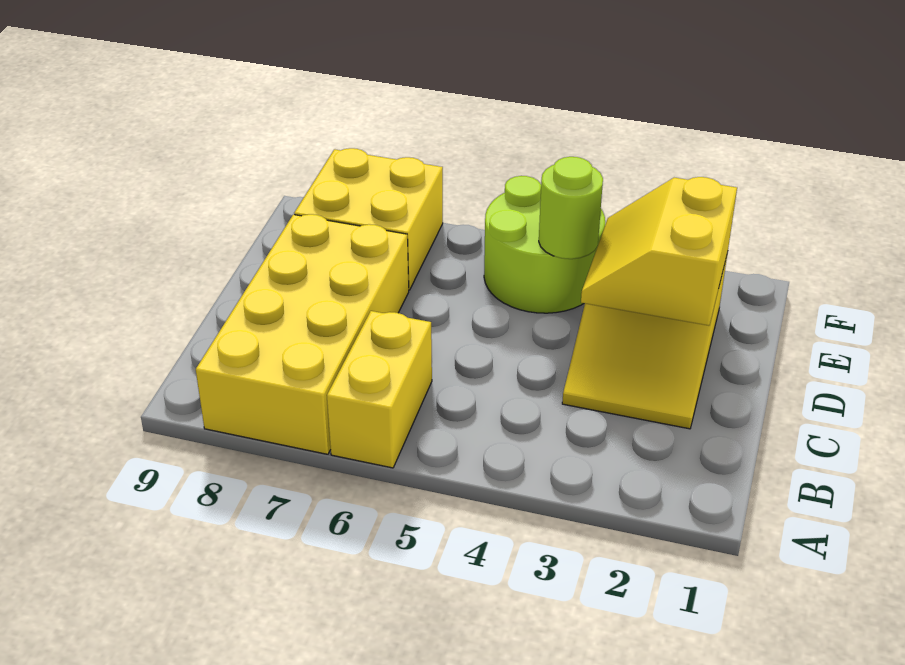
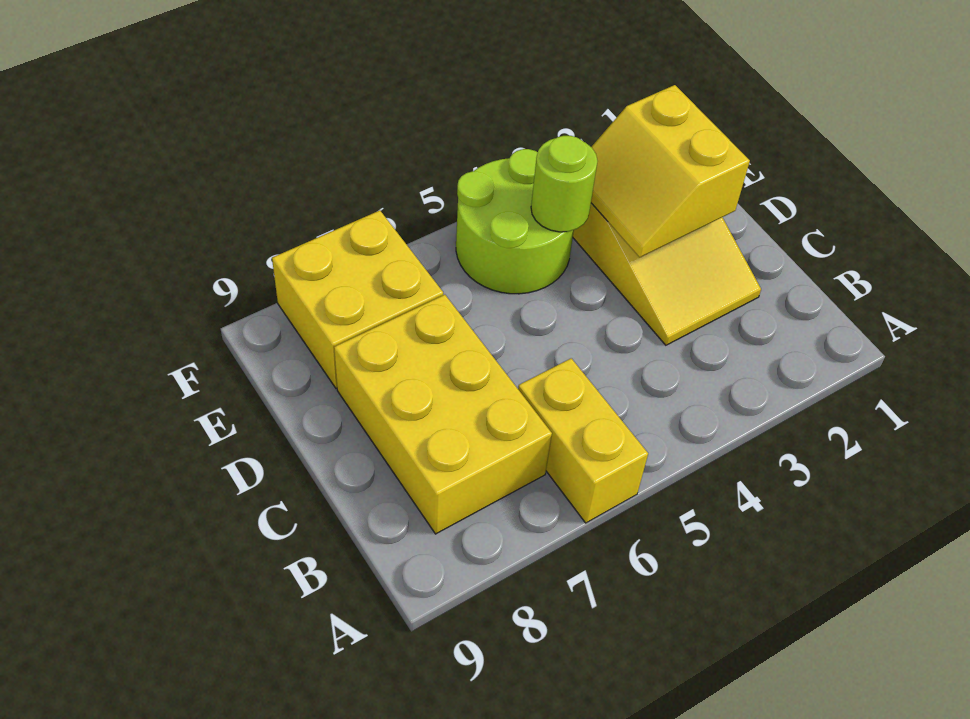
yellow brick A7:D8 level 1 -> yellow brick B7:D8 level 1

